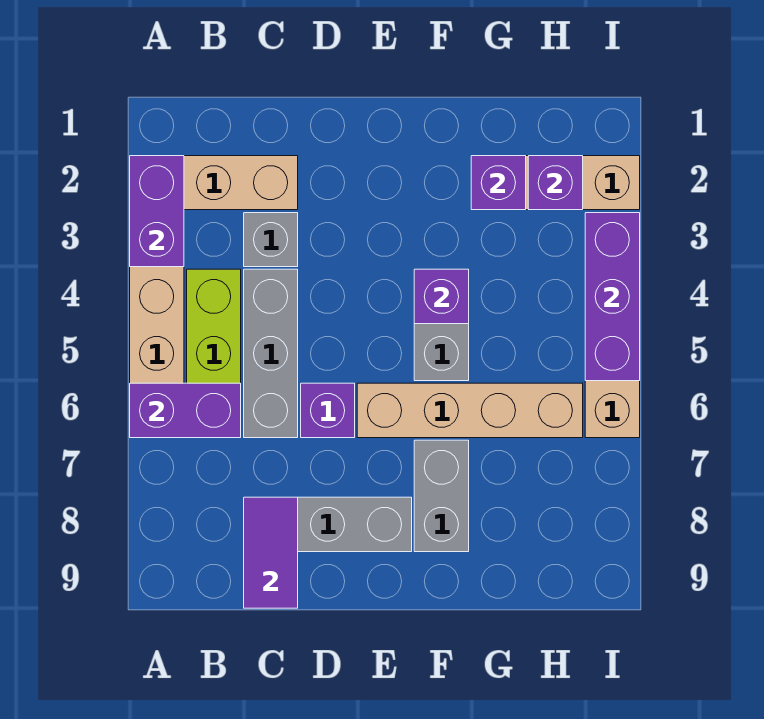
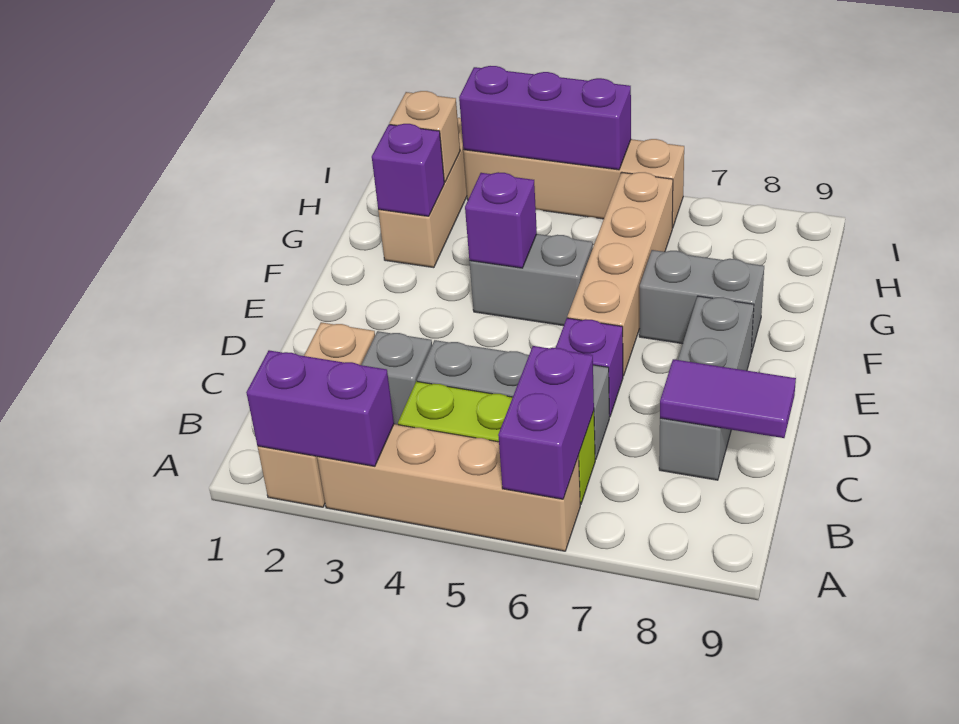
purple brick H2 level 2 -> tan brick H2 level 2

